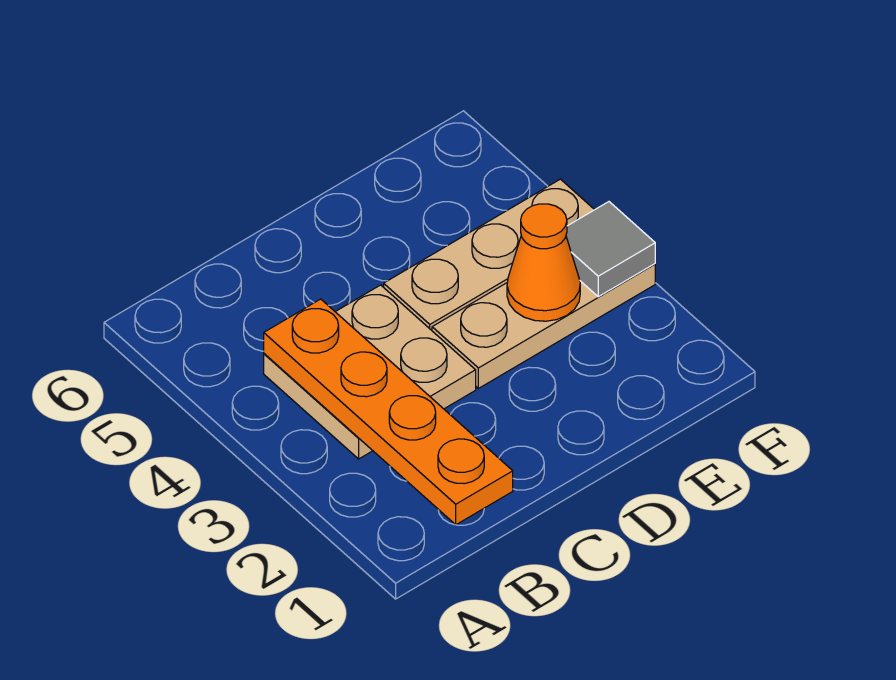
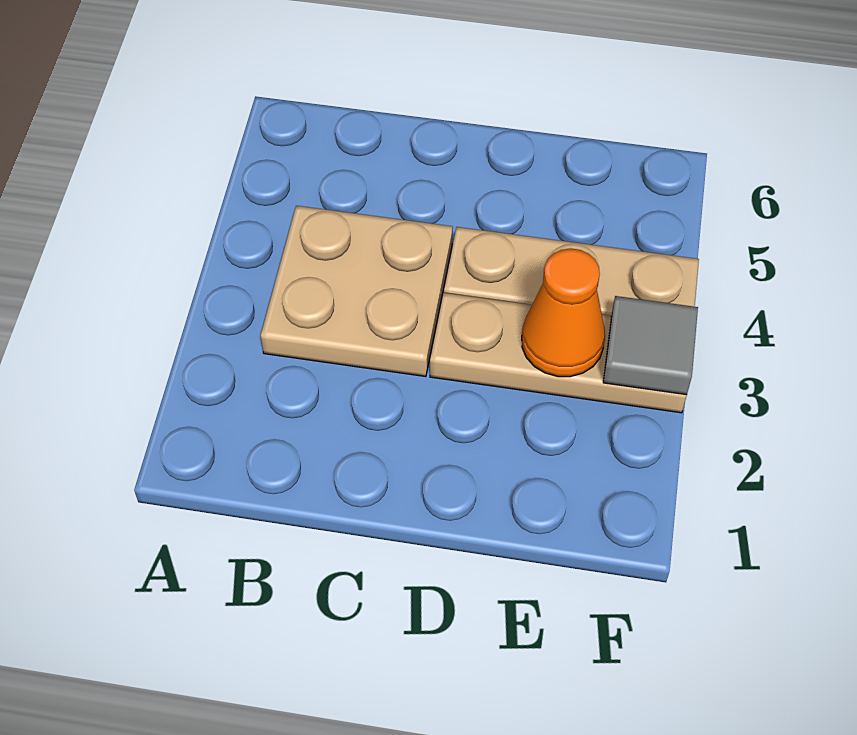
orange plate B1:B4 level 2 -> none

